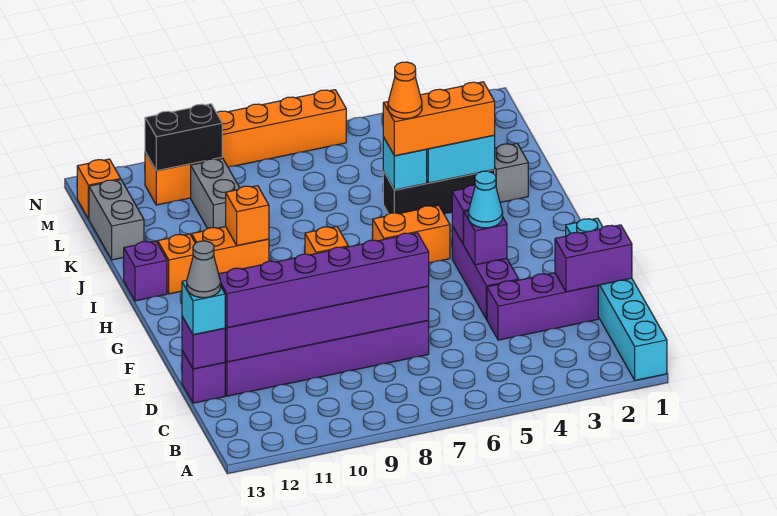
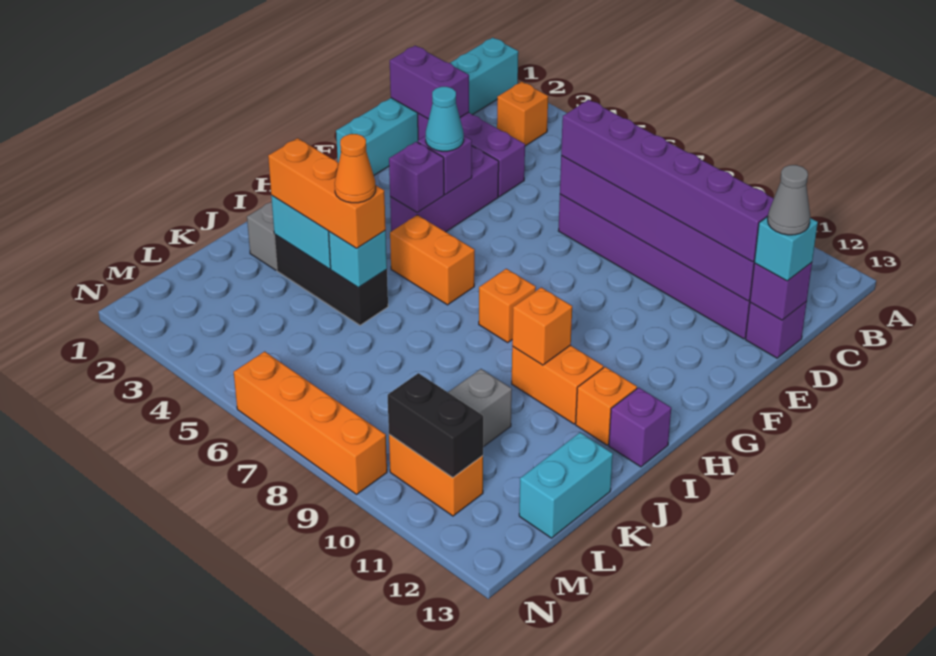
grey brick K13:L13 level 1 -> cyan brick K13:L13 level 1
orange brick M13 level 1 -> orange brick B3 level 1

